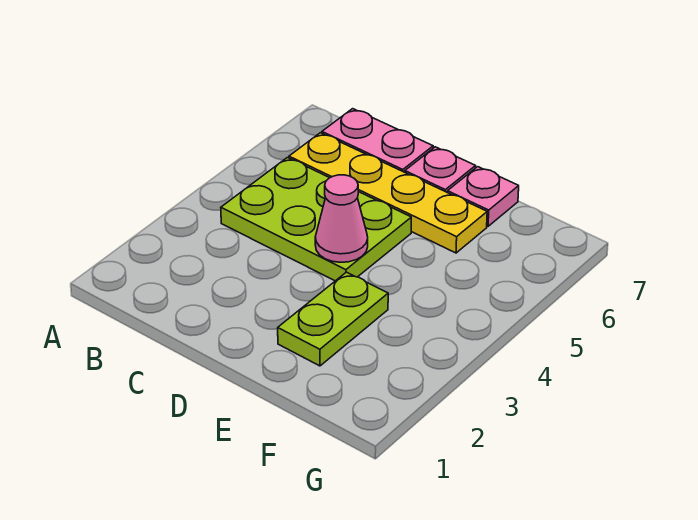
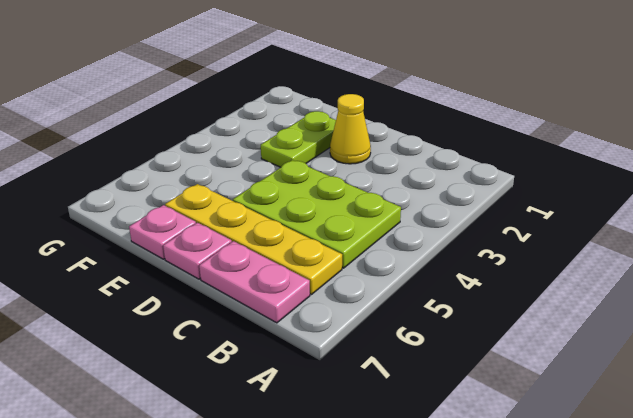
none -> yellow cone D2 level 1
pink cone D4 level 2 -> none

